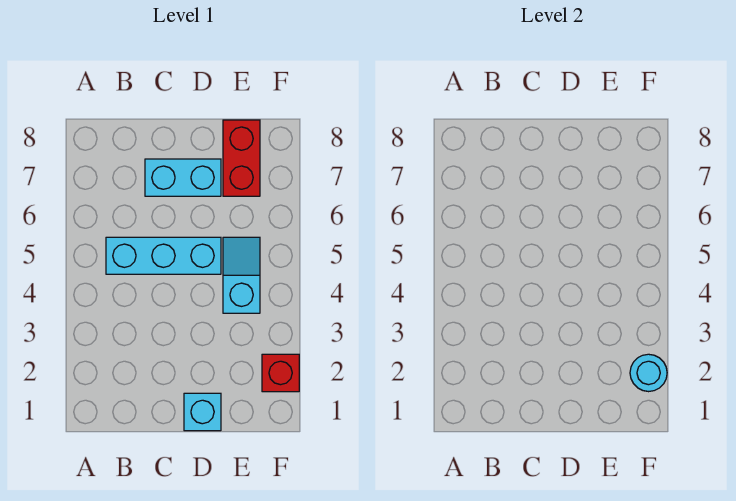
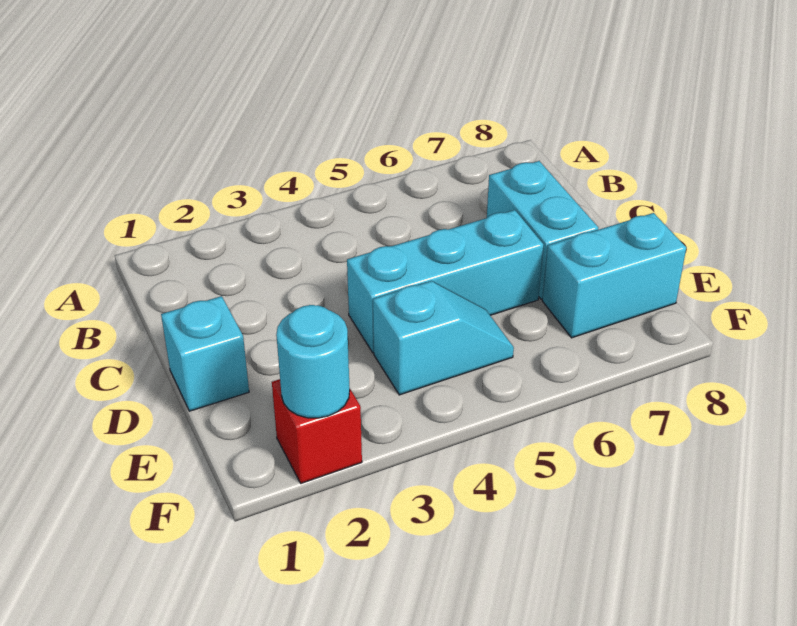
cyan brick B5:D5 level 1 -> cyan brick D4:D6 level 1
red brick E7:E8 level 1 -> cyan brick E7:E8 level 1

